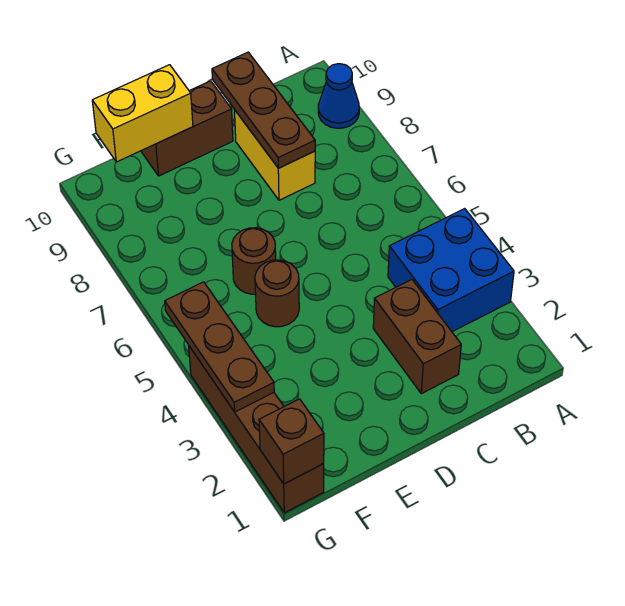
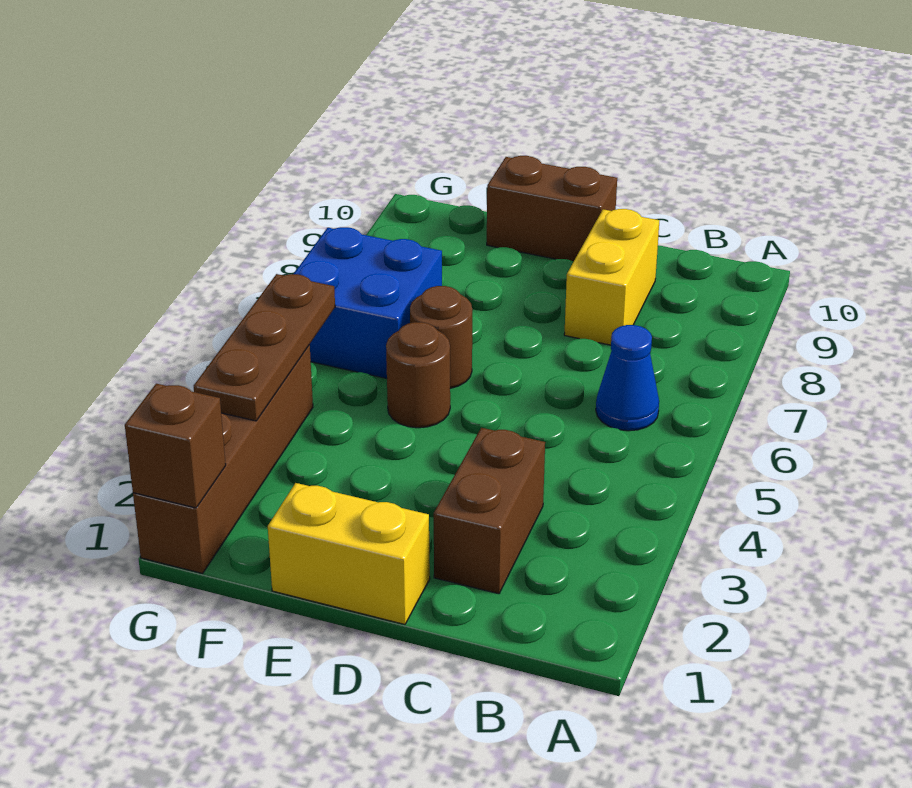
blue brick A3:B4 level 1 -> blue brick F6:G7 level 1
blue cone A9 level 1 -> blue cone B6 level 1
brown plate C8:C10 level 2 -> none
yellow brick E10:F10 level 2 -> yellow brick D1:E1 level 1

